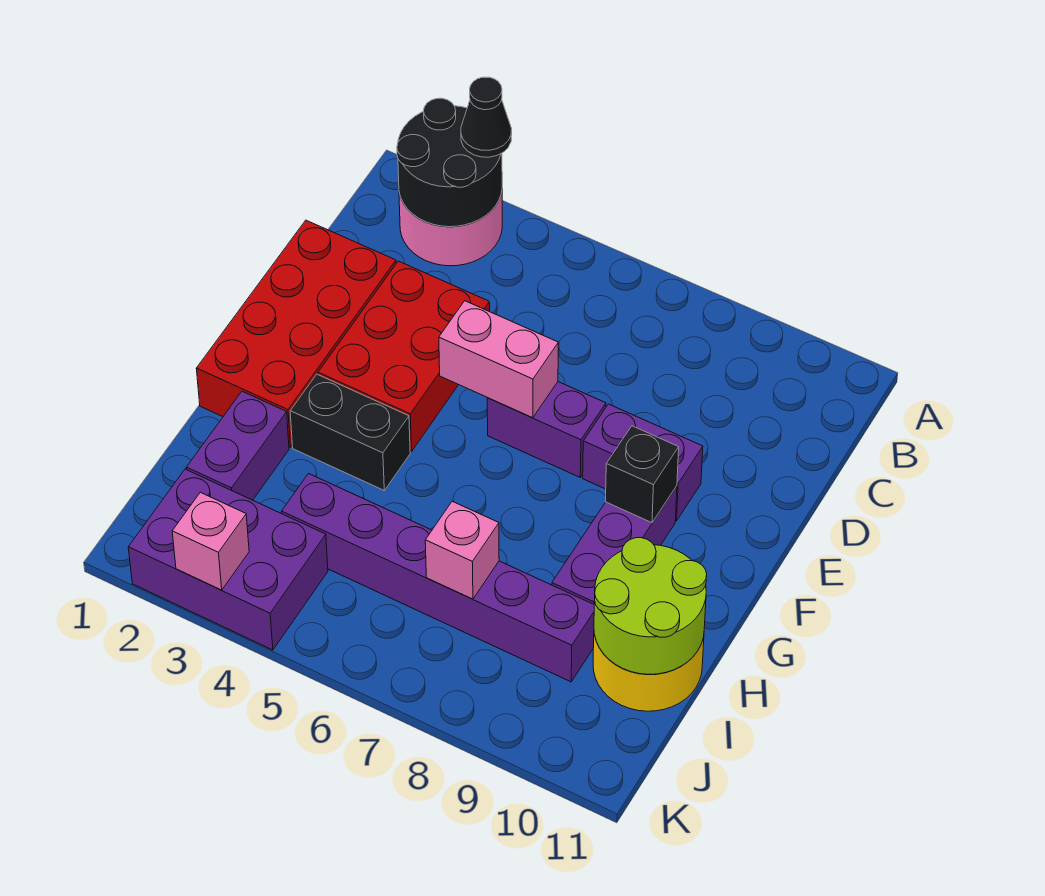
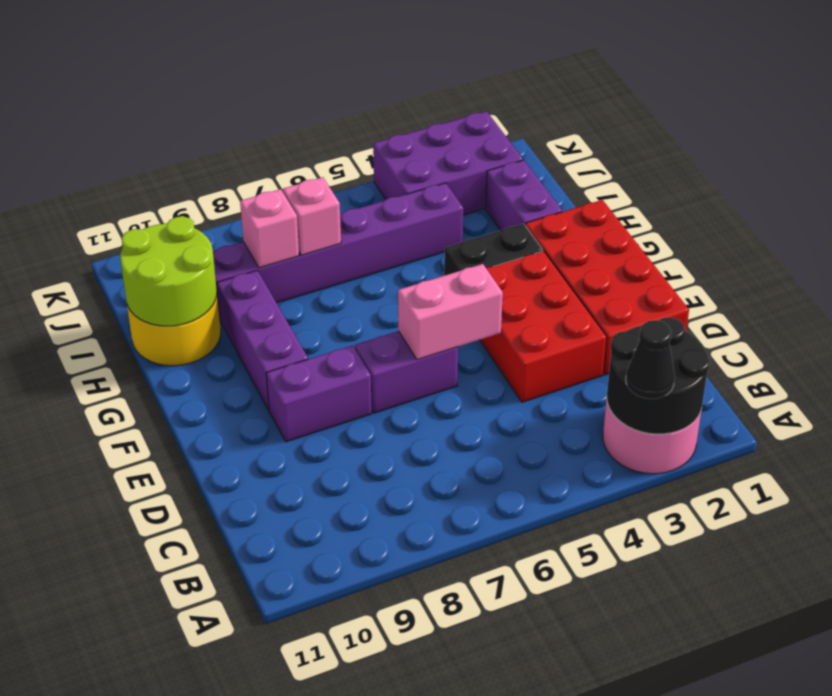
black brick F9 level 2 -> none
pink brick K3 level 2 -> pink brick I8 level 2

